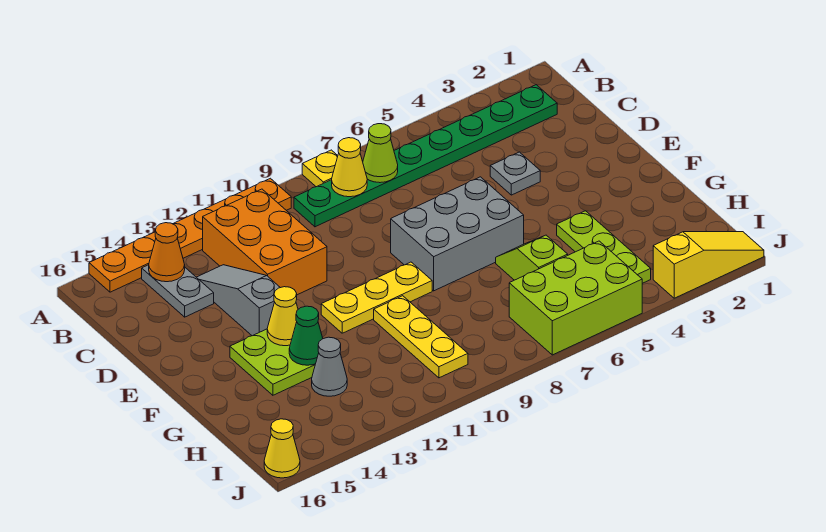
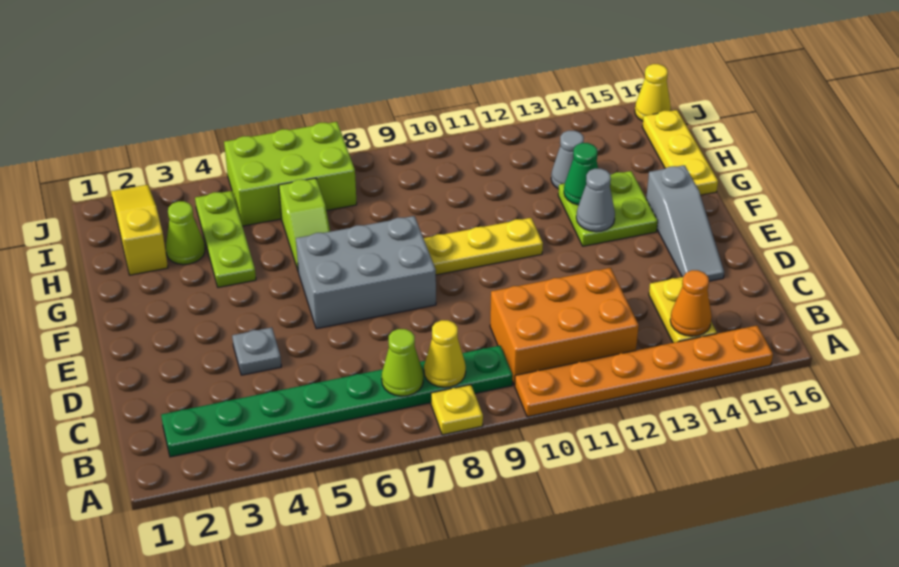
orange brick B11:D12 level 1 -> orange brick B10:C12 level 1
grey plate B14:C14 level 1 -> yellow plate B14:C14 level 1
grey slope C13:E13 level 1 top E -> grey slope D15:F15 level 1 top F
yellow cone F13 level 2 -> grey cone F13 level 2
yellow plate G10:I10 level 1 -> yellow plate G16:I16 level 1
none -> lime cone H3 level 1
yellow slope J1:J3 level 1 top 3 -> yellow slope H2:J2 level 1 top H

